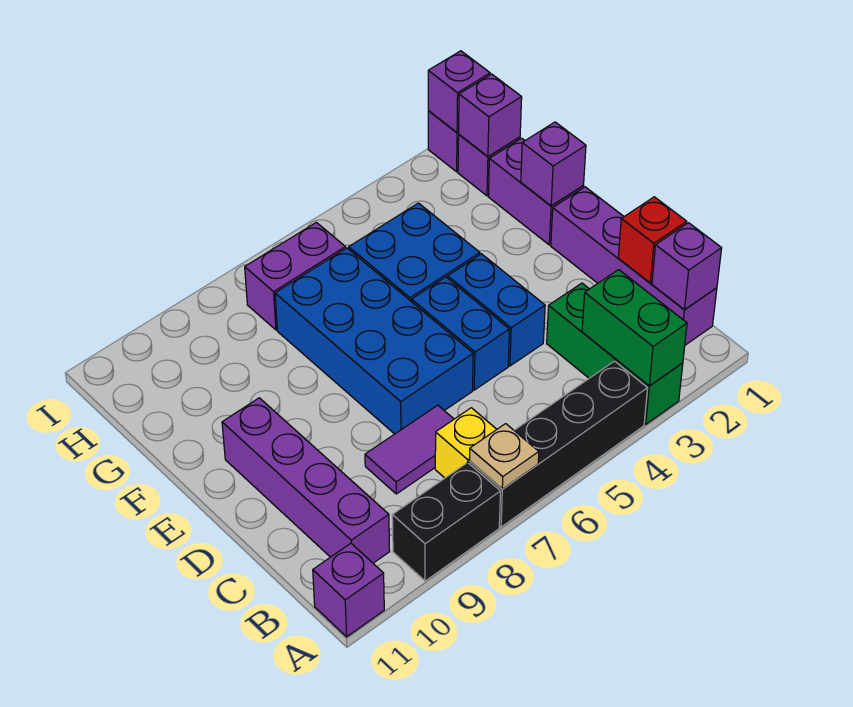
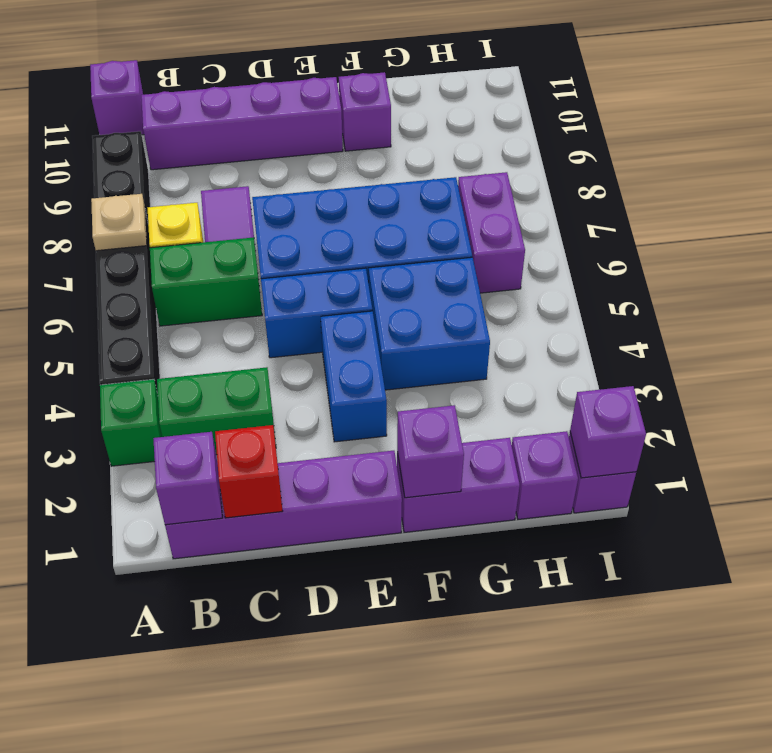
green brick A3:B3 level 2 -> green brick B6:C6 level 1
blue brick D4:E4 level 1 -> blue brick E3:E4 level 1
purple brick H1 level 2 -> purple brick F10 level 1

